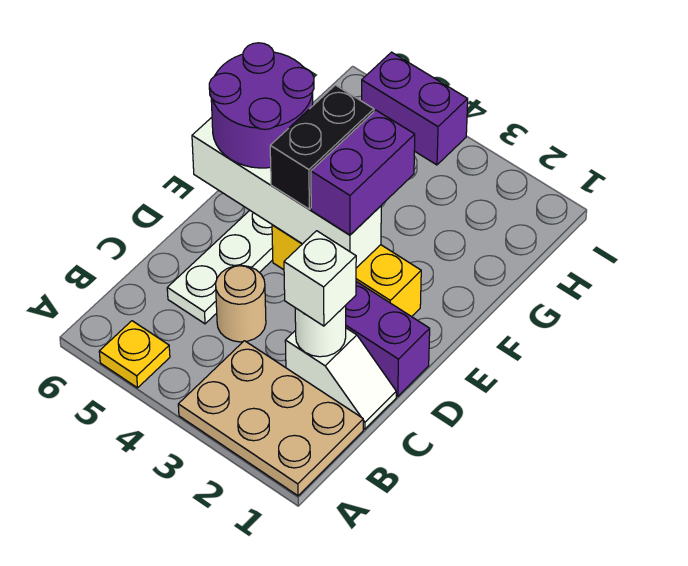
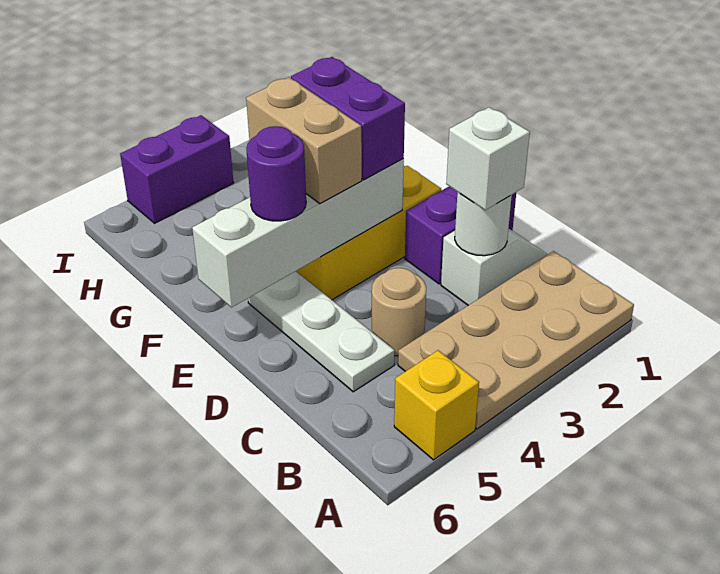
tan plate A1:B3 level 1 -> tan plate A1:B4 level 1
yellow plate A5 level 1 -> yellow brick A5 level 1
black brick E4:F4 level 3 -> tan brick E4:F4 level 3
purple round brick E5:F6 level 3 -> purple round brick E5 level 3

